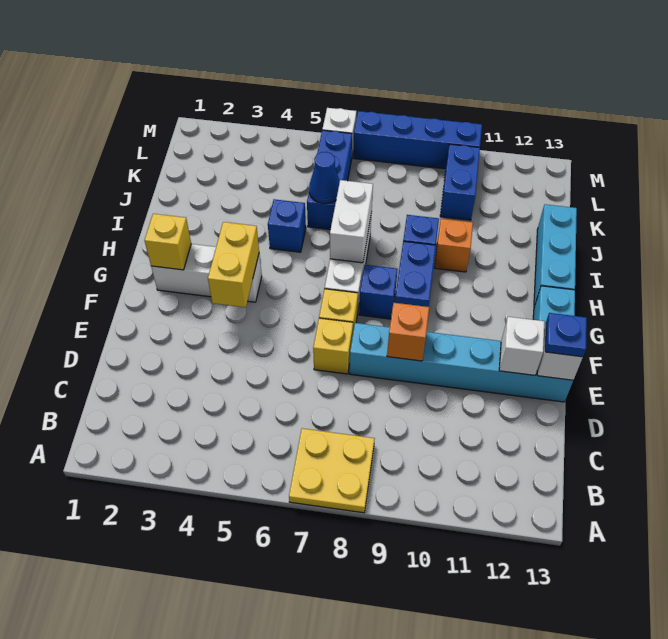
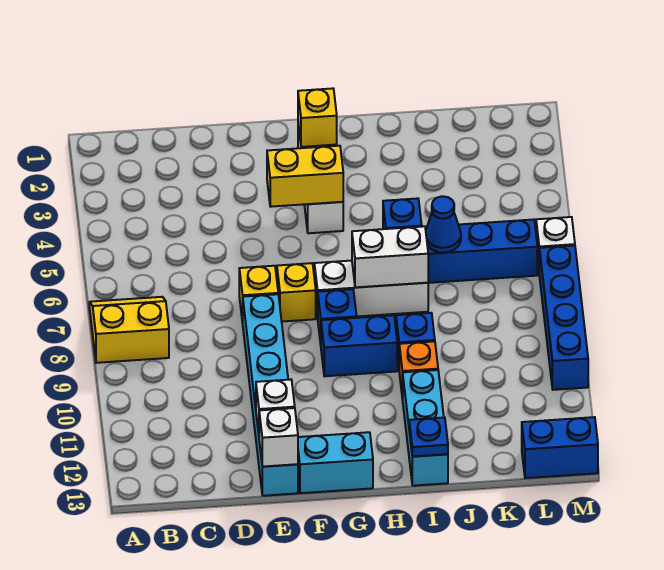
yellow plate A7:B8 level 1 -> yellow slope A7:B8 level 1 top 8
orange brick E9 level 2 -> none
blue plate E13 level 3 -> blue plate I13 level 2
cyan brick H13:J13 level 1 -> cyan brick I11:I13 level 1
blue brick K10:L10 level 1 -> blue brick L13:M13 level 1

